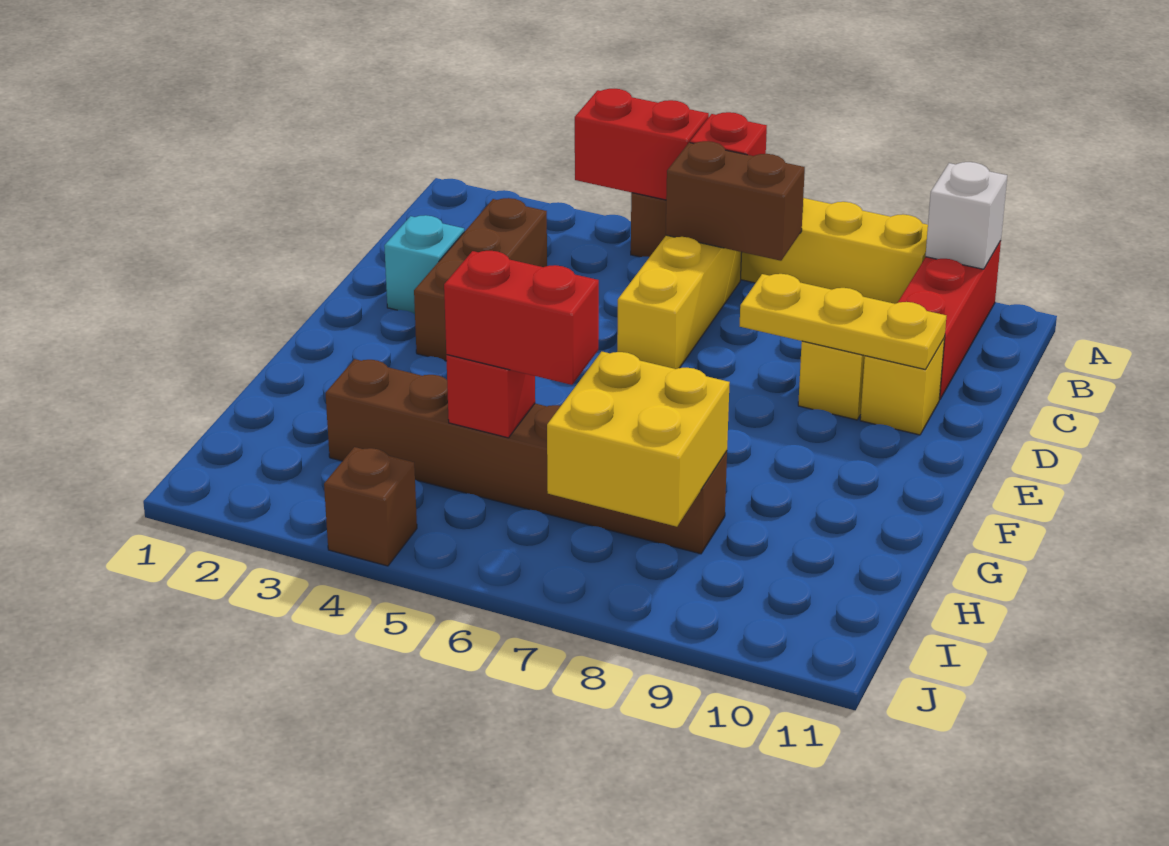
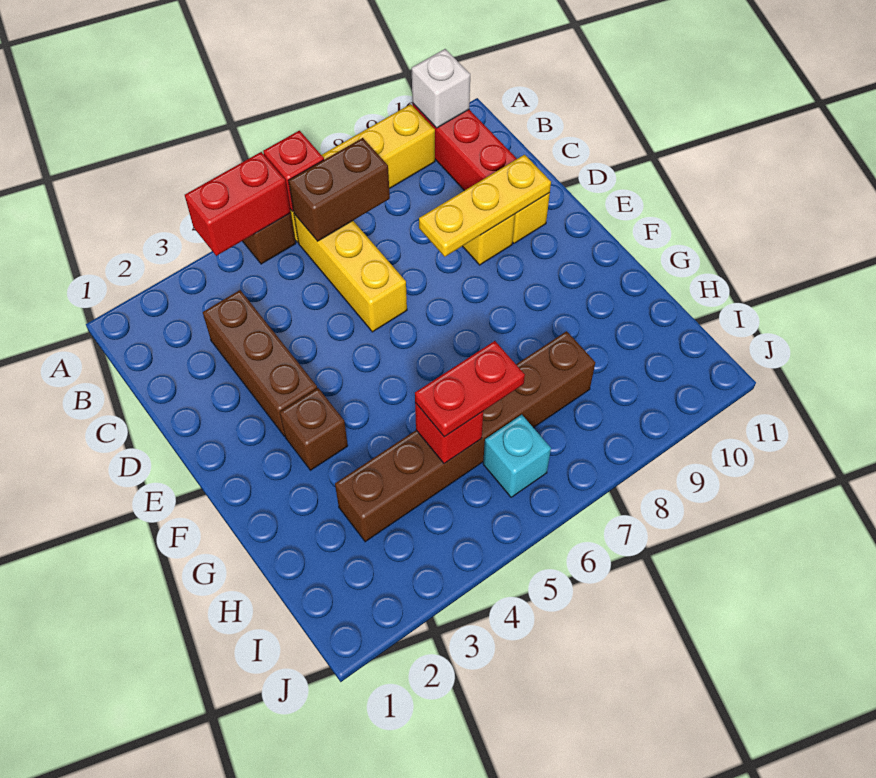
cyan brick D2 level 1 -> cyan brick I6 level 1
red brick H5:H6 level 3 -> red plate H5:H6 level 3
yellow brick H7:I8 level 2 -> none
brown brick J4 level 1 -> brown brick F3 level 1

